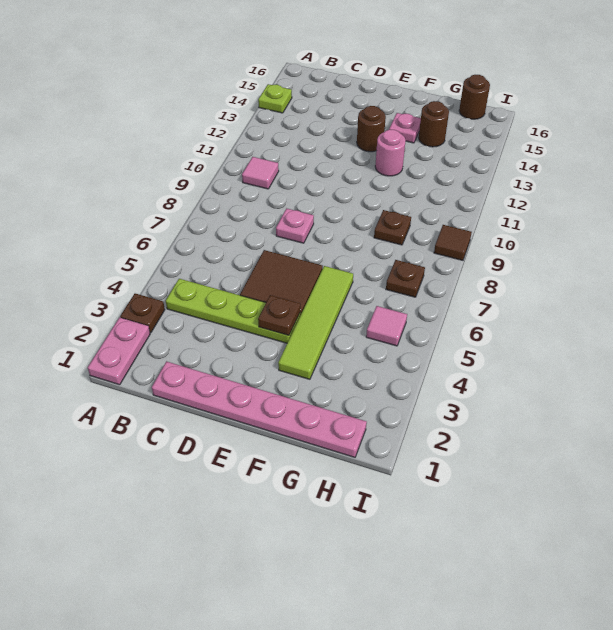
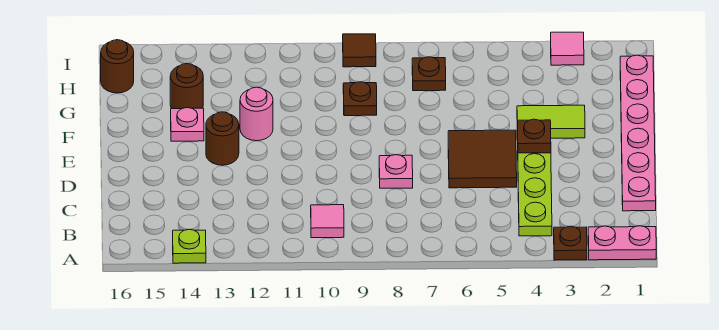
lime tile F3:F6 level 1 -> lime tile F3:F4 level 1
pink tile H5 level 1 -> pink tile I3 level 1

